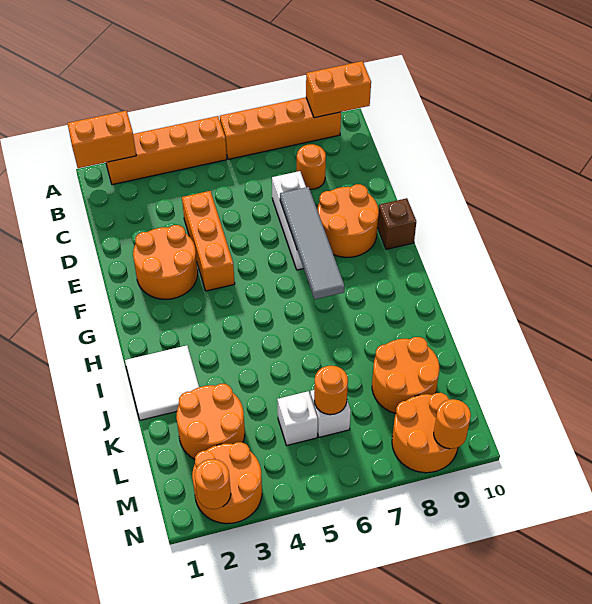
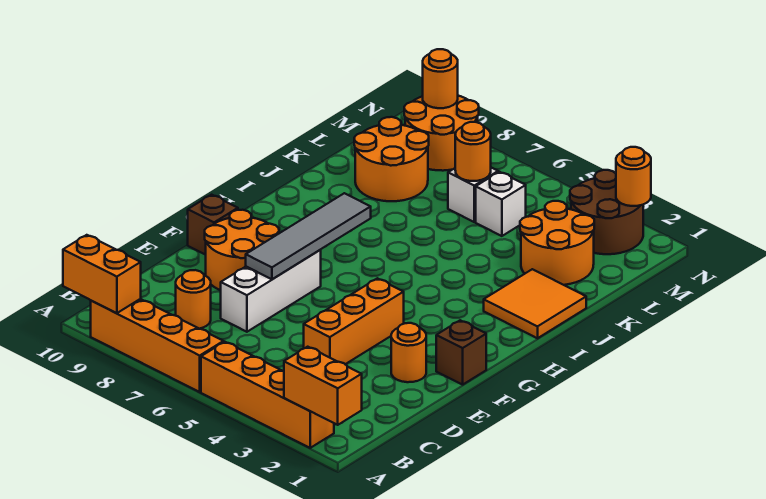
orange round brick E2:F3 level 1 -> orange round brick E2 level 1
none -> brown brick F1 level 1
white tile I1:J2 level 1 -> orange tile I1:J2 level 1
orange round brick M2:N3 level 1 -> brown round brick M2:N3 level 1

